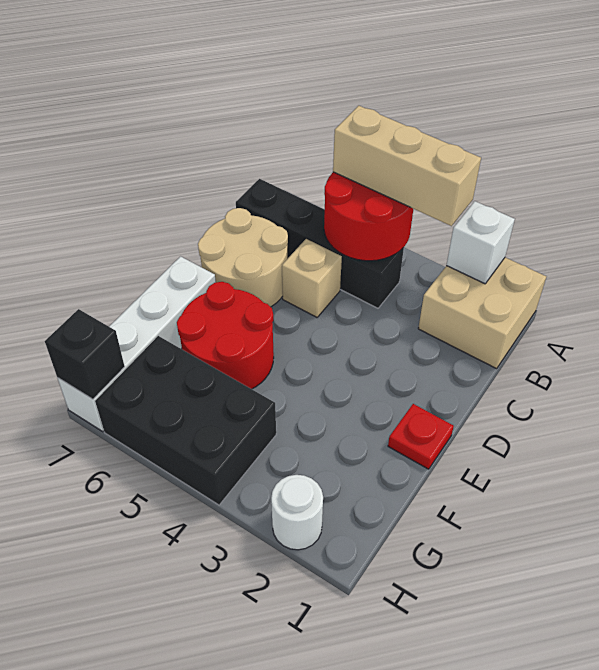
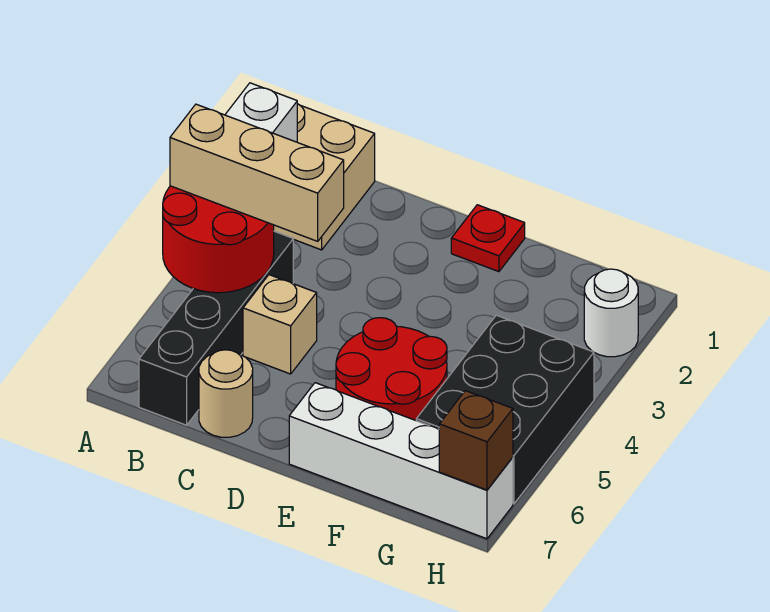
tan brick A3:A5 level 3 -> tan brick A4:C4 level 3
tan round brick C6:D7 level 1 -> tan round brick C7 level 1
black brick H7 level 2 -> brown brick H7 level 2

